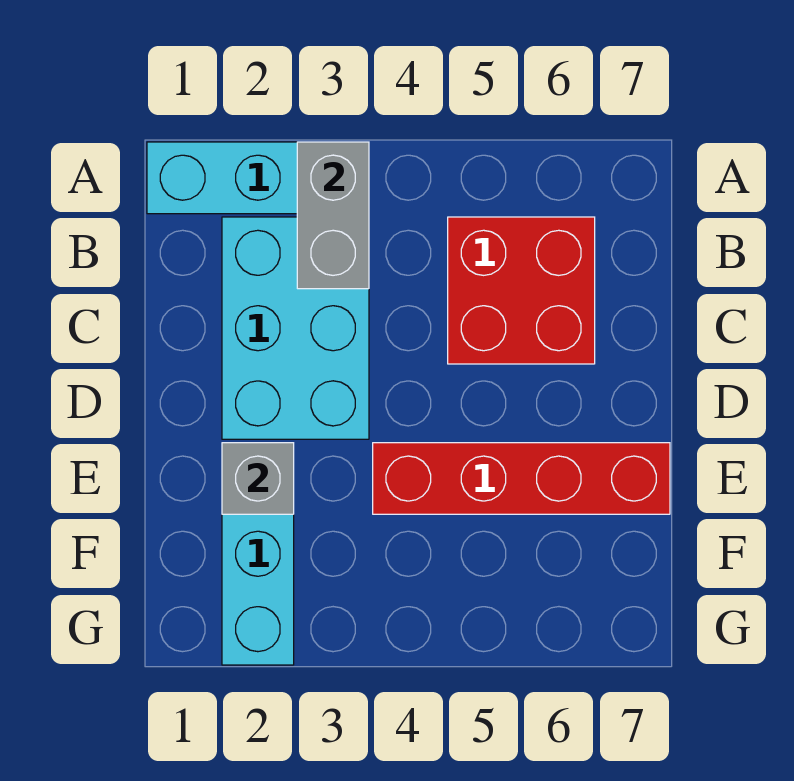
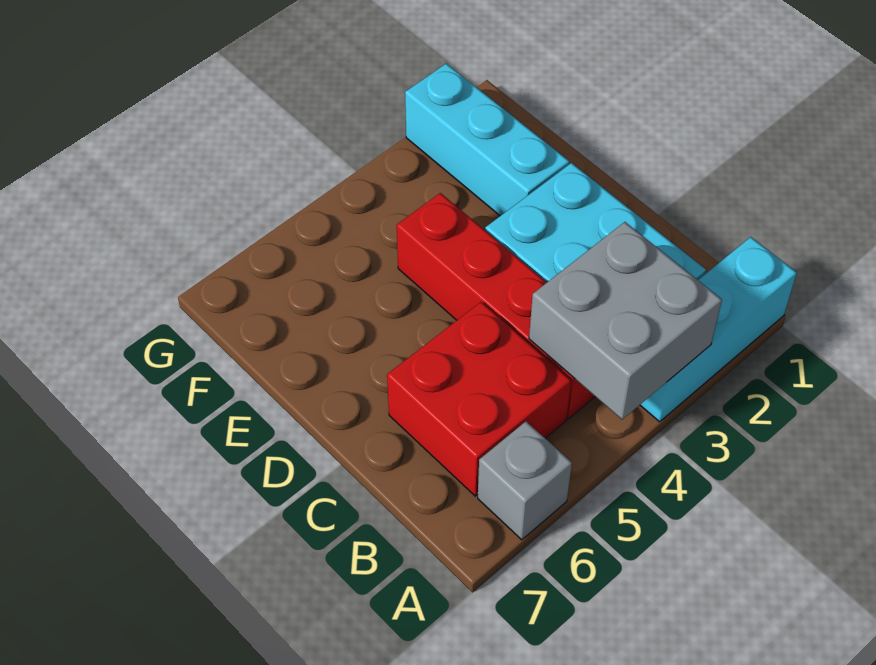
grey brick A3:B3 level 2 -> grey brick A3:B4 level 2
grey brick E2 level 2 -> grey brick A6 level 1
red brick E4:E7 level 1 -> red brick B4:E4 level 1

